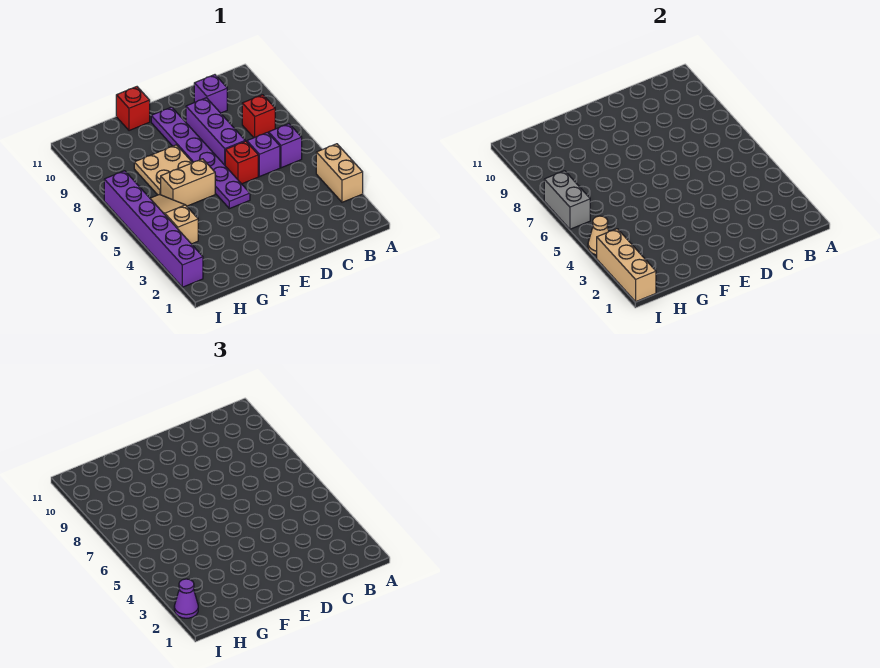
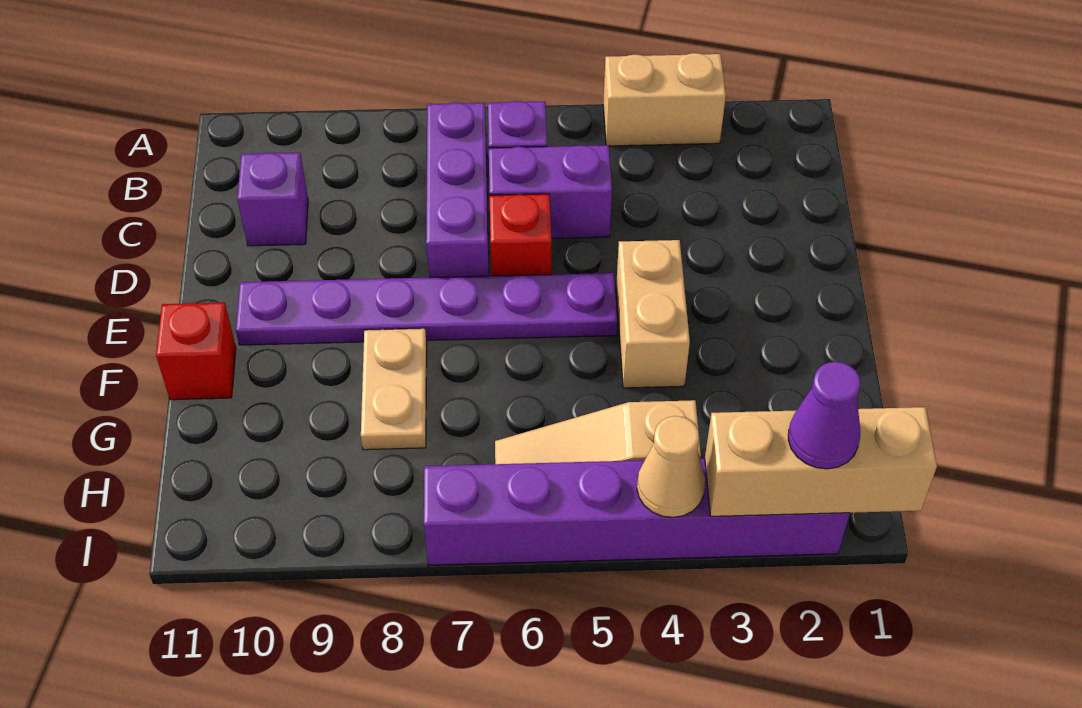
red brick B8 level 1 -> none
purple brick C6 level 1 -> purple brick C5:C6 level 1
purple brick D7:D9 level 1 -> purple brick B7:D7 level 1
tan brick F6:G6 level 1 -> tan brick E4:F4 level 1
tan plate F7:G8 level 1 -> tan plate F8:G8 level 1
grey brick I6:I7 level 2 -> none

